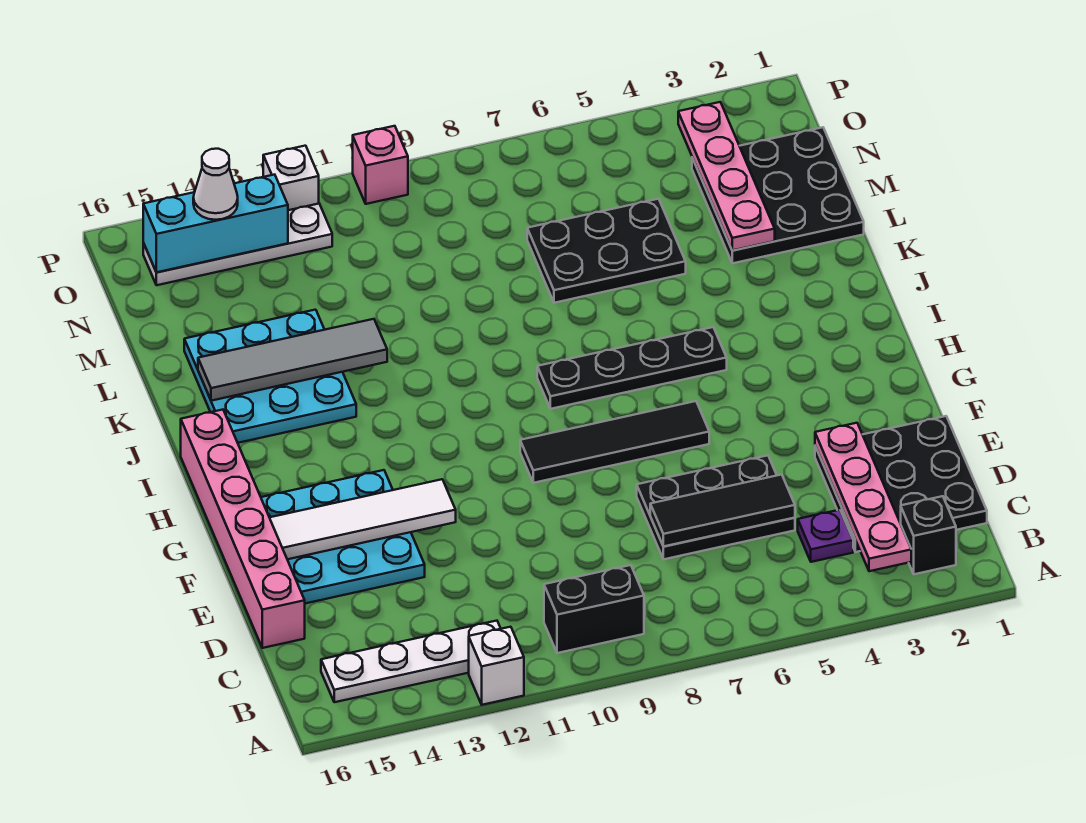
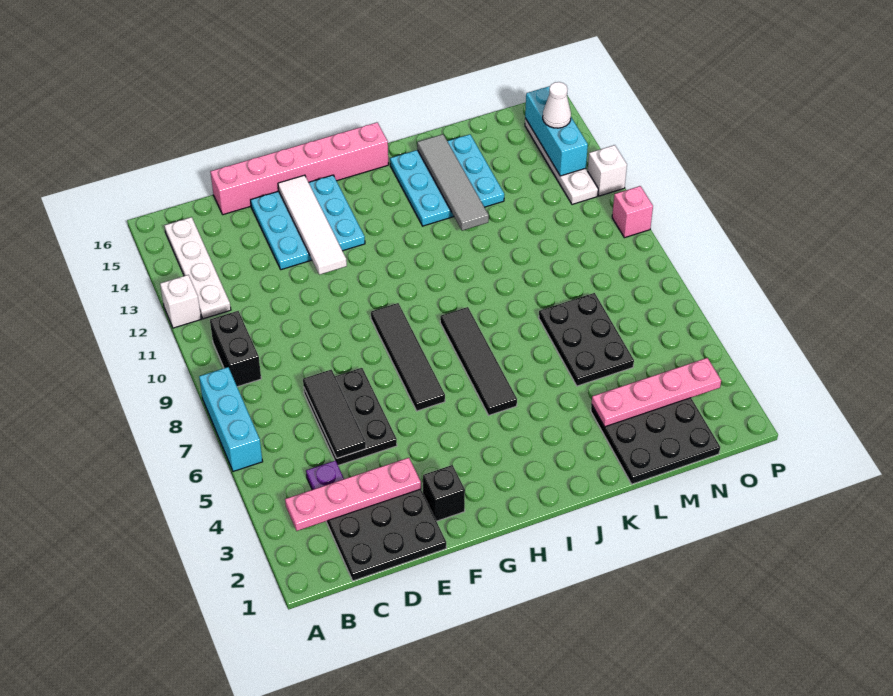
none -> cyan brick A6:A8 level 1
black brick B2 level 1 -> black brick F2 level 1
black plate I5:I8 level 1 -> black tile I5:I8 level 1

